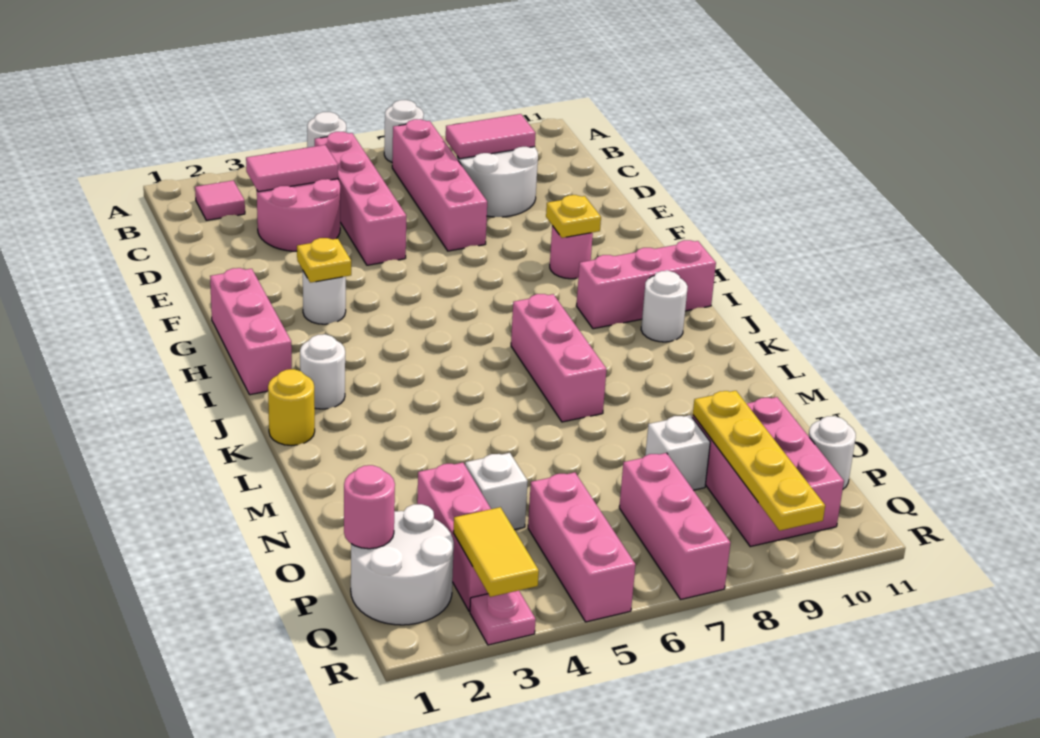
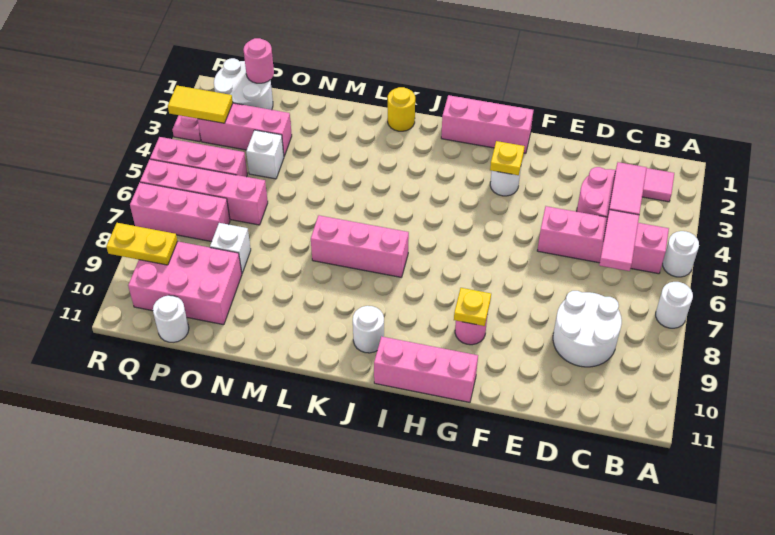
pink brick B7:E7 level 1 -> pink brick O6:R6 level 1
pink tile C8:C9 level 2 -> pink tile C5:C6 level 2
pink brick I9:I11 level 1 -> pink brick G11:I11 level 1
white round brick J2 level 1 -> none
yellow plate O9:R9 level 2 -> yellow plate Q9:R9 level 2

